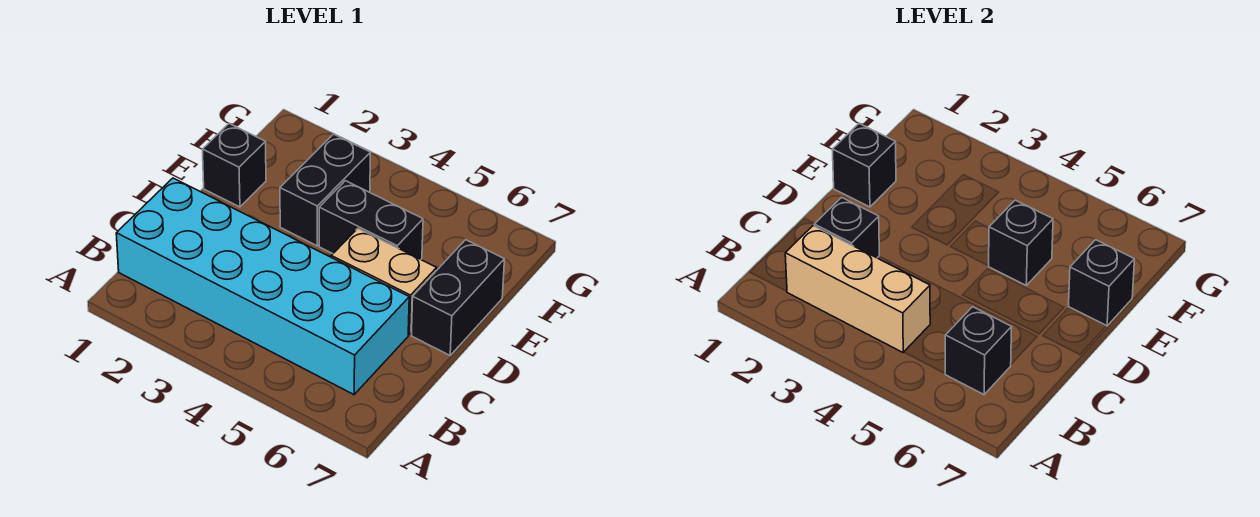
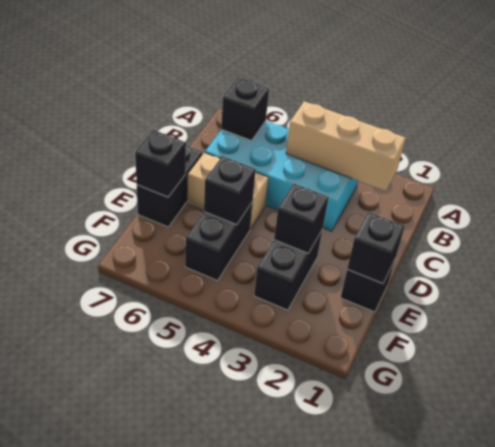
cyan brick B1:C6 level 1 -> cyan brick B3:C6 level 1
black brick C2 level 2 -> black brick E3 level 2
black brick E4:E5 level 1 -> black brick E5:F5 level 1

